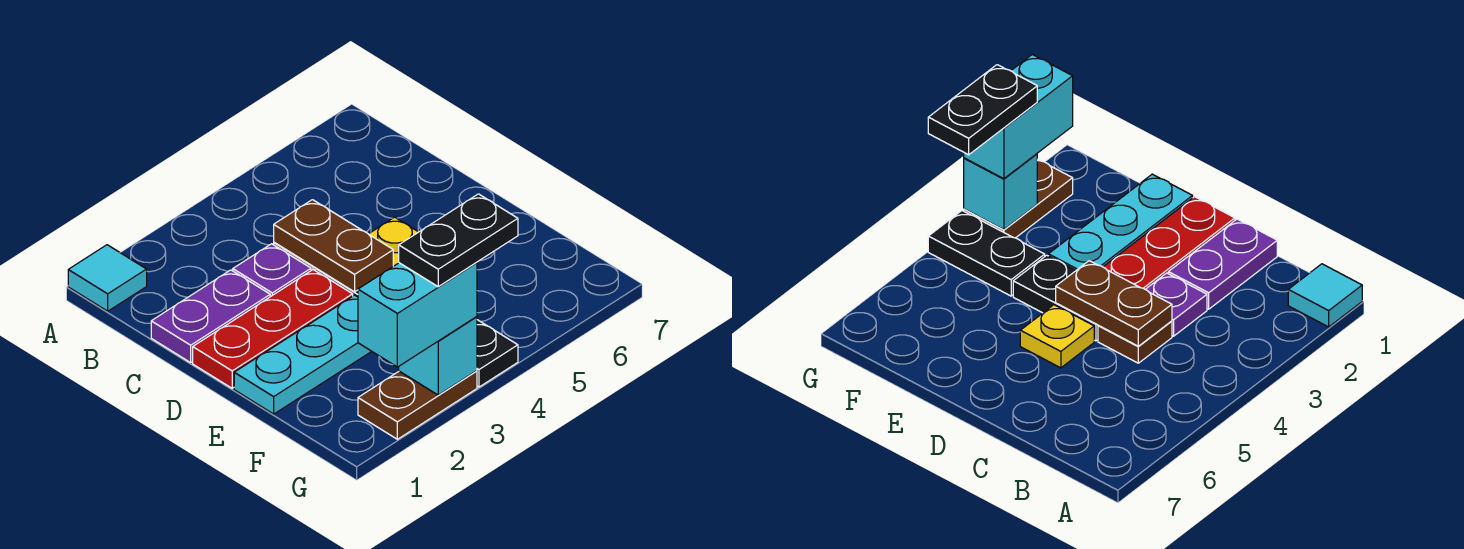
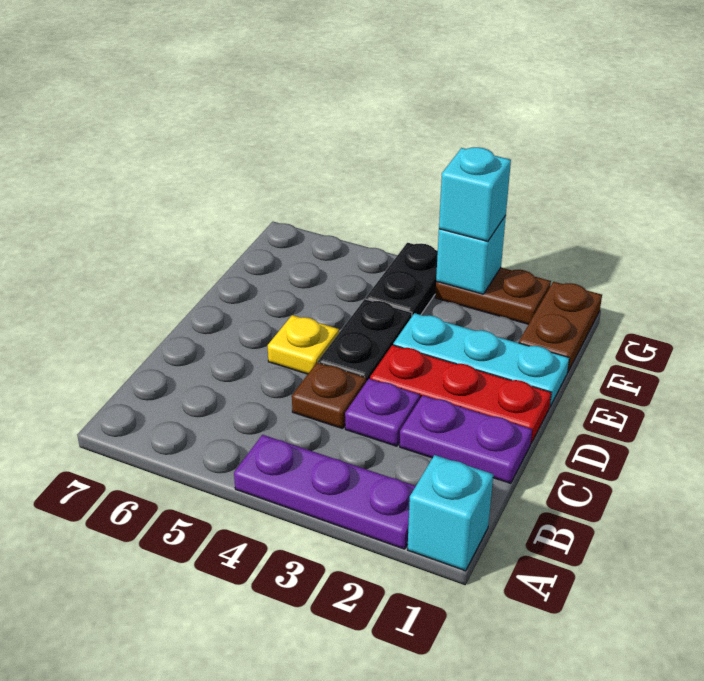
cyan tile A1 level 1 -> cyan brick A1 level 1
none -> purple plate A2:A4 level 1
brown plate C4:D4 level 2 -> brown plate F1:G1 level 1
cyan brick G2:G3 level 3 -> cyan brick G3 level 3
black plate G3:G4 level 4 -> none

